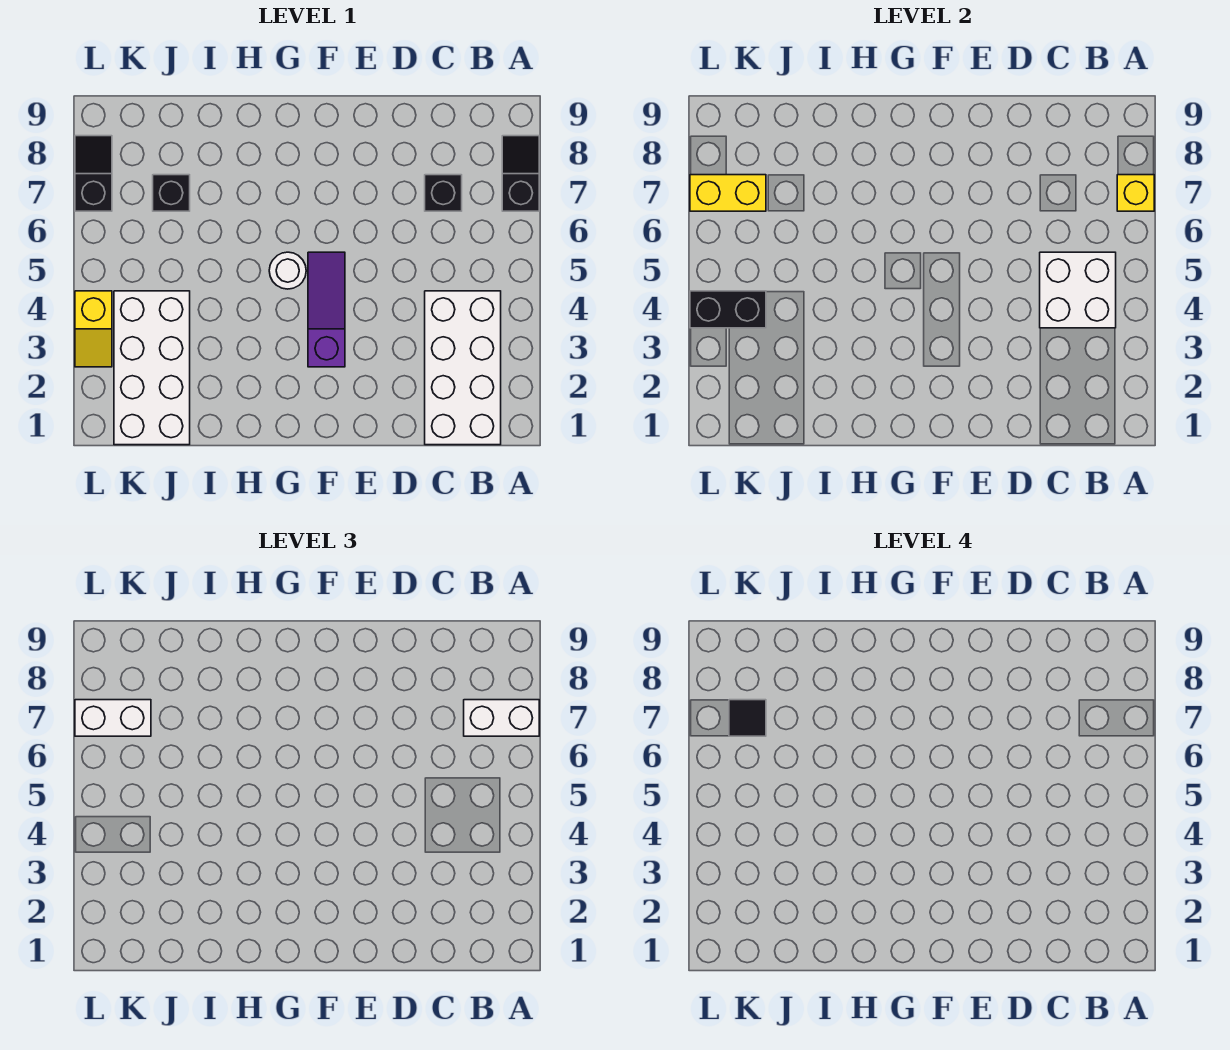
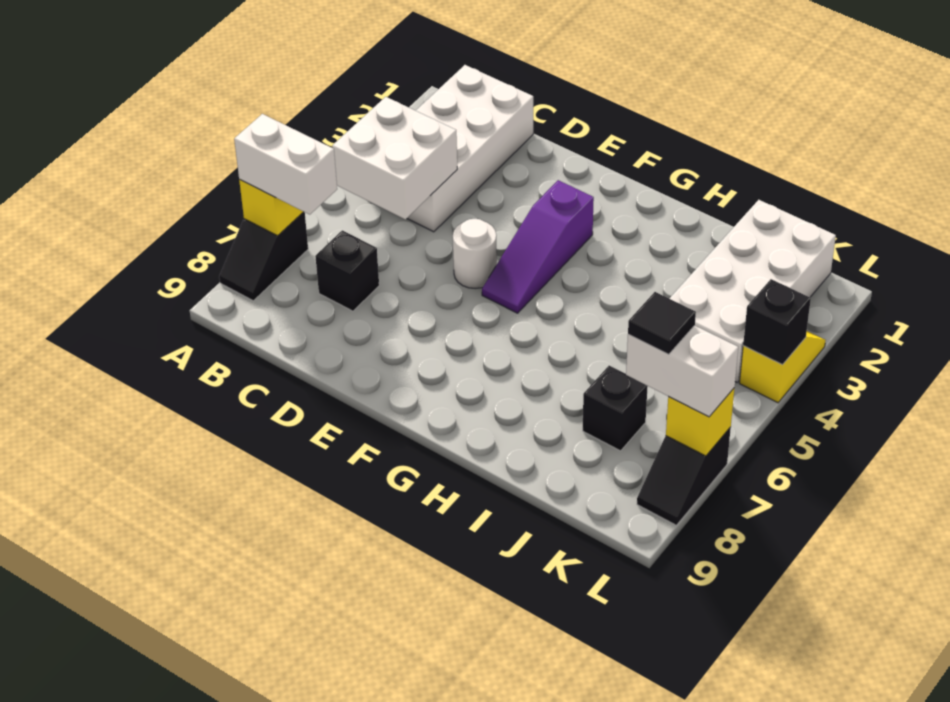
white round brick G5 level 1 -> white round brick E5 level 1
black brick K4:L4 level 2 -> black brick L4 level 2
yellow brick K7:L7 level 2 -> yellow brick L7 level 2

